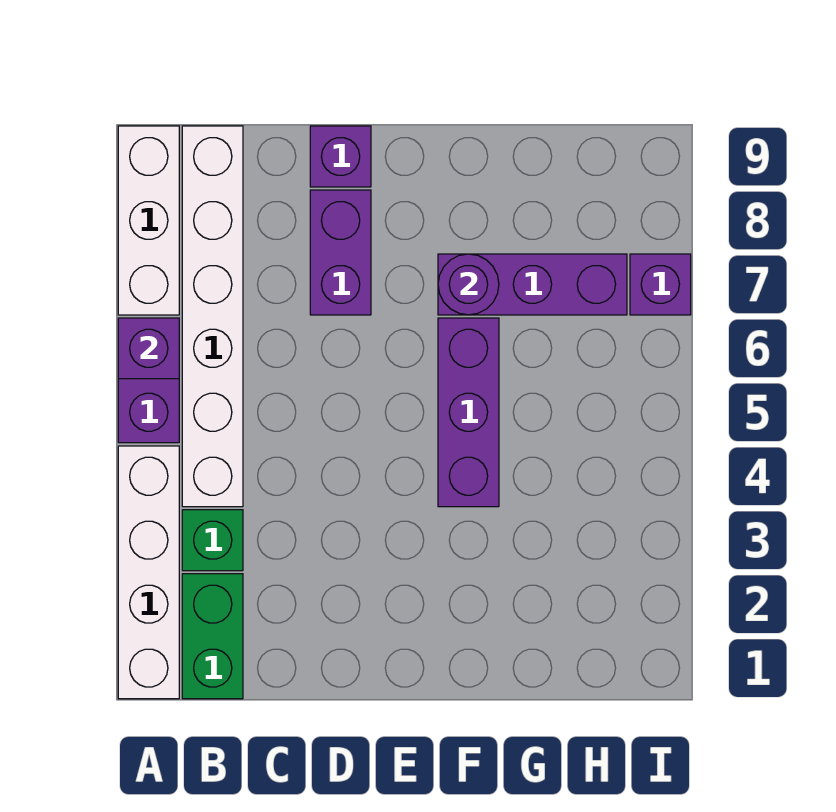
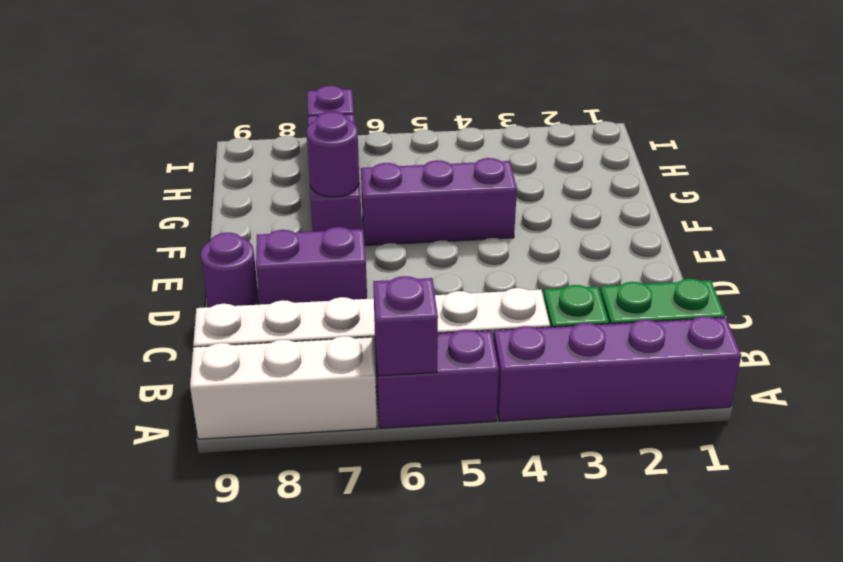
white brick A1:A4 level 1 -> purple brick A1:A4 level 1
purple brick D9 level 1 -> purple round brick D9 level 1

